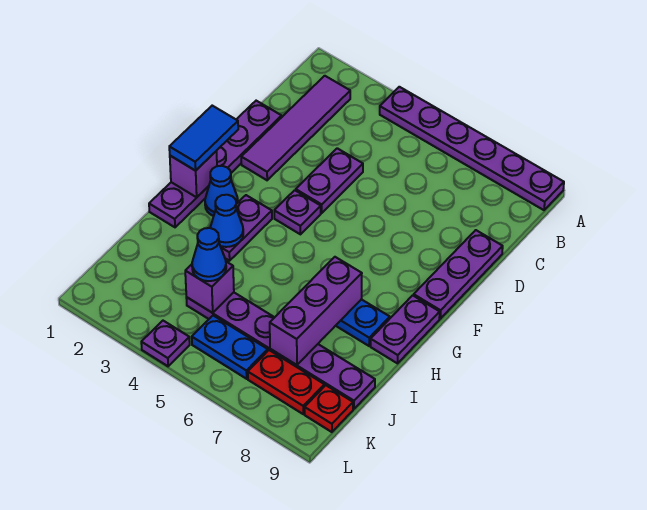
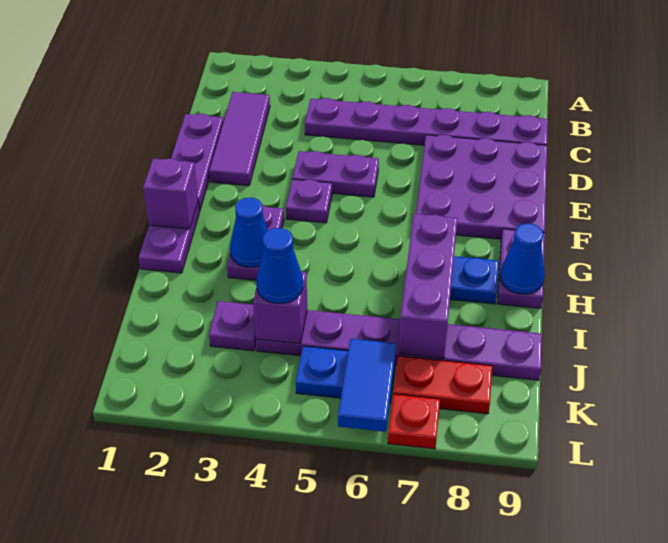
purple plate A4:A9 level 1 -> purple plate C4:C9 level 1
purple tile B2:E2 level 1 -> purple tile C2:E2 level 1
purple plate D4:E4 level 1 -> purple plate E4:E5 level 1
purple plate D9:F9 level 1 -> purple plate D7:F9 level 1
blue tile F1:G1 level 3 -> blue tile K6:L6 level 2
blue cone G2 level 1 -> blue cone H9 level 2
red plate K9 level 1 -> red plate L7 level 1
purple plate L4 level 1 -> purple plate J3 level 1

